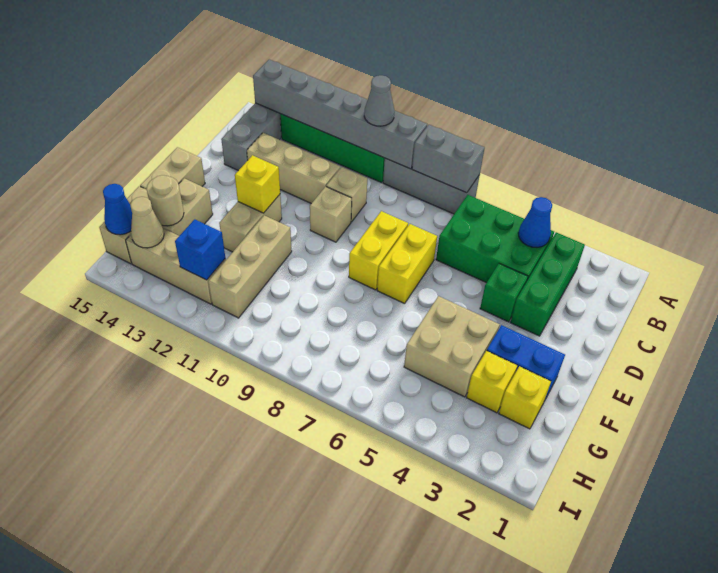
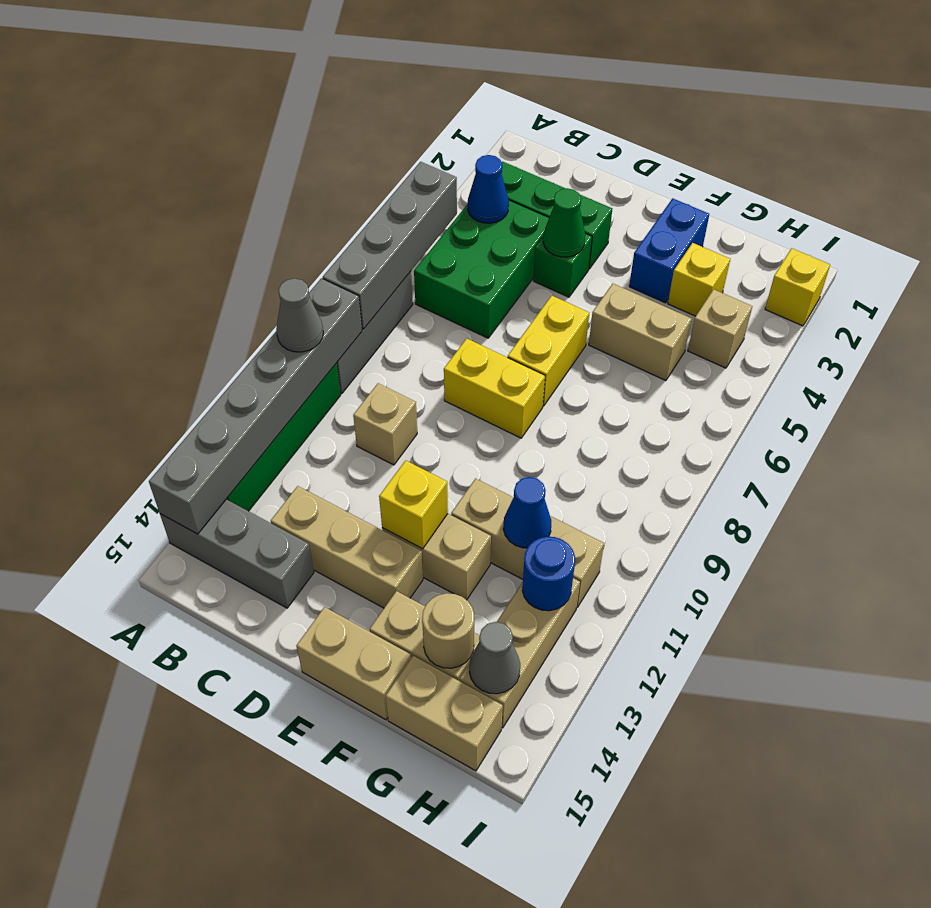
grey brick A7:A8 level 2 -> grey brick A5:A8 level 2
tan brick C11:C13 level 1 -> tan brick C13:E13 level 1
none -> green cone D4 level 2
yellow brick D7:E7 level 1 -> yellow brick E6:E7 level 1
tan brick D10 level 1 -> tan brick H4 level 1
tan brick F4:G5 level 1 -> tan brick F5:G5 level 1
yellow brick G2 level 1 -> yellow brick I2 level 1
blue brick H12 level 2 -> blue round brick H12 level 2
tan cone H14 level 2 -> grey cone H14 level 2
blue cone H15 level 2 -> blue cone G11 level 2

